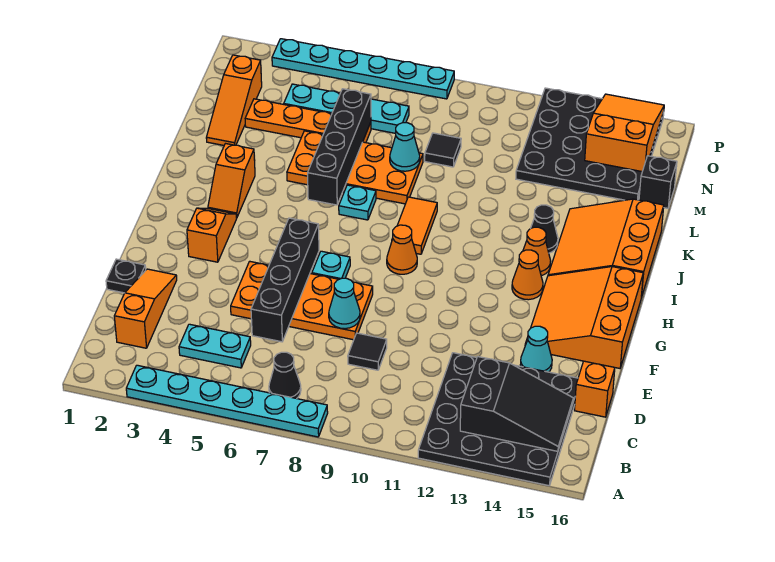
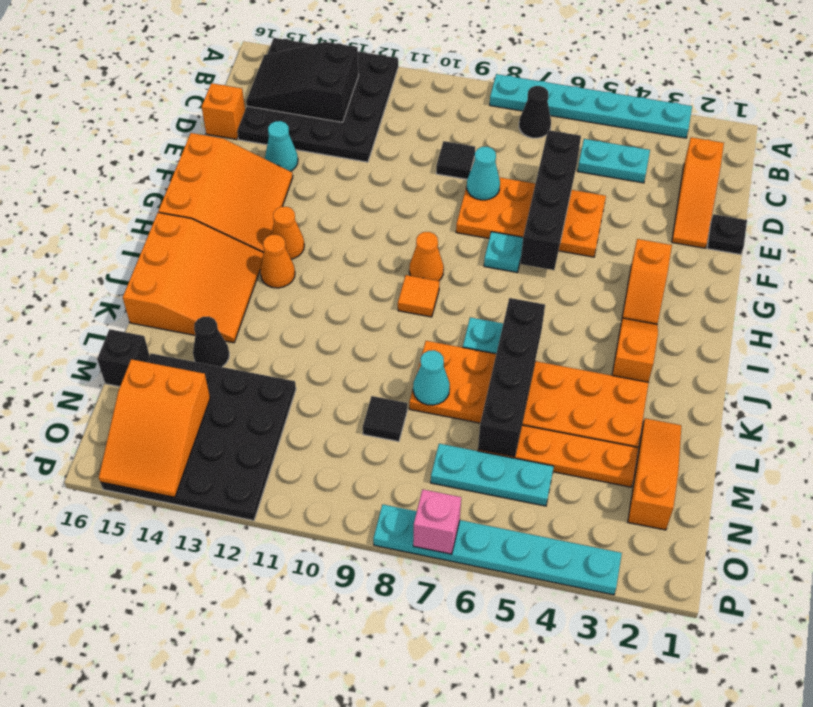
orange tile I9:J9 level 1 -> orange tile I9 level 1
black cone J13 level 1 -> black cone L14 level 1
orange plate K5:L8 level 1 -> orange plate K3:L8 level 1
cyan plate N4:N7 level 1 -> cyan plate N5:N7 level 1
none -> pink brick P7 level 2

